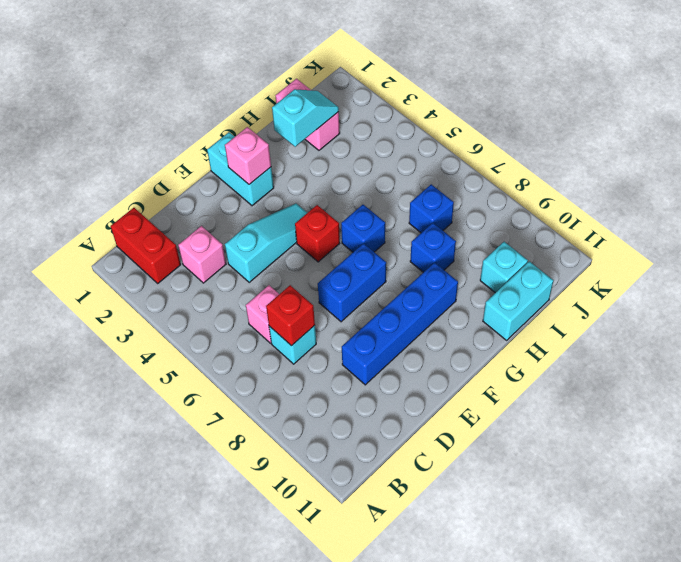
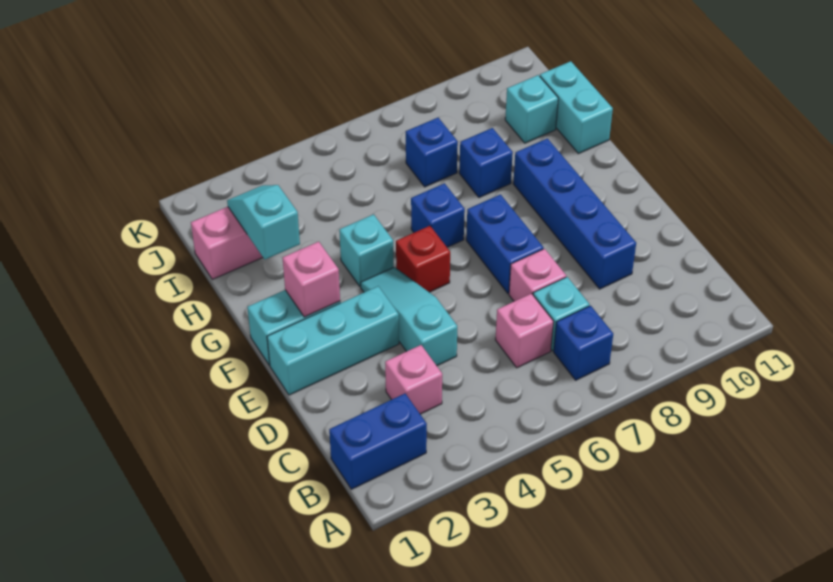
red brick B1:B2 level 1 -> blue brick B1:B2 level 1
none -> blue brick B7 level 1
red brick C7 level 2 -> none
none -> pink brick D7 level 1
none -> cyan brick E1:E3 level 1
none -> cyan brick G4 level 1

